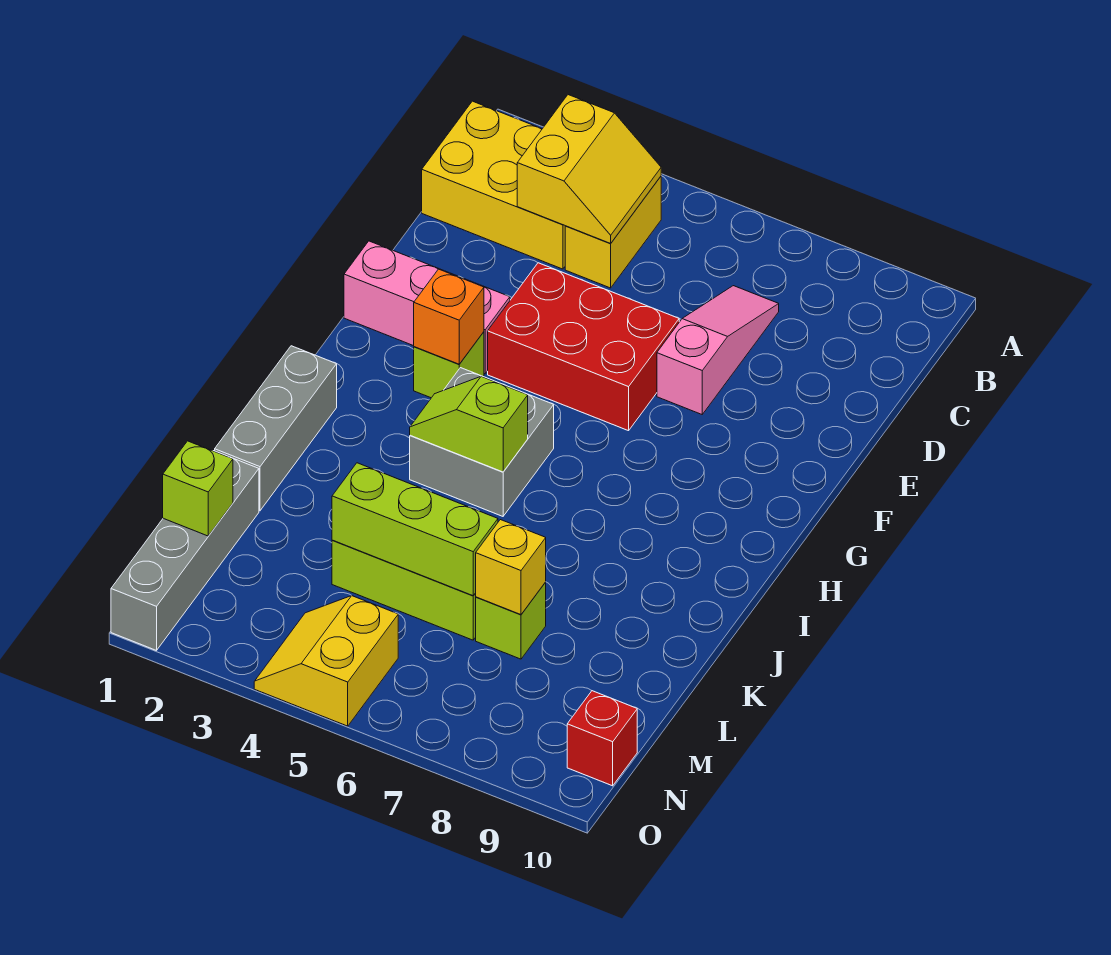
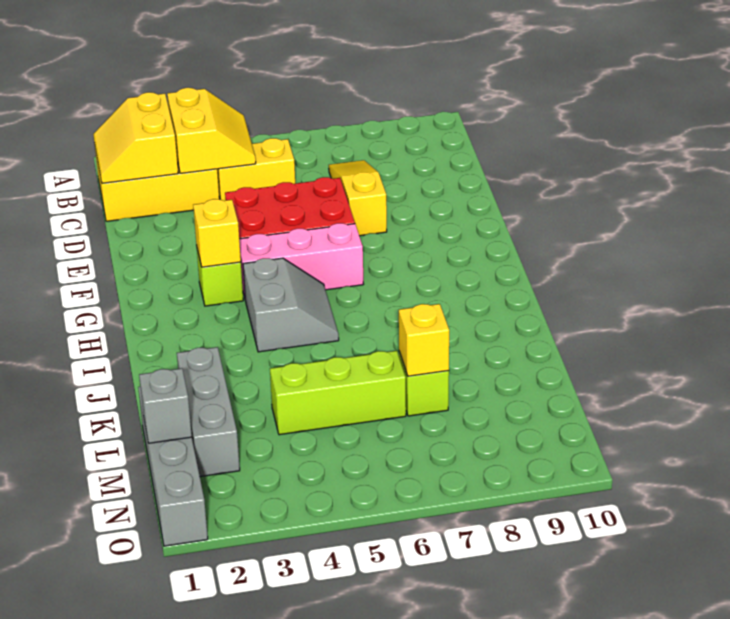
yellow brick B4:C4 level 1 -> yellow brick C4:C5 level 1
pink slope C7:E7 level 1 top E -> yellow slope C7:E7 level 1 top E
pink brick F1:F3 level 1 -> pink brick G4:G6 level 1
orange brick G3 level 2 -> yellow brick G3 level 2
grey brick H4:I5 level 1 -> grey slope H4:I5 level 1 top 4
grey brick I1:K1 level 1 -> grey brick K2:M2 level 1
lime slope I4:I5 level 2 top 5 -> none
lime brick L4:L6 level 2 -> none
lime brick M1 level 2 -> grey brick M1 level 2
yellow slope N4:O5 level 1 top 5 -> yellow slope B1:C2 level 2 top 2
red brick N10 level 1 -> none

